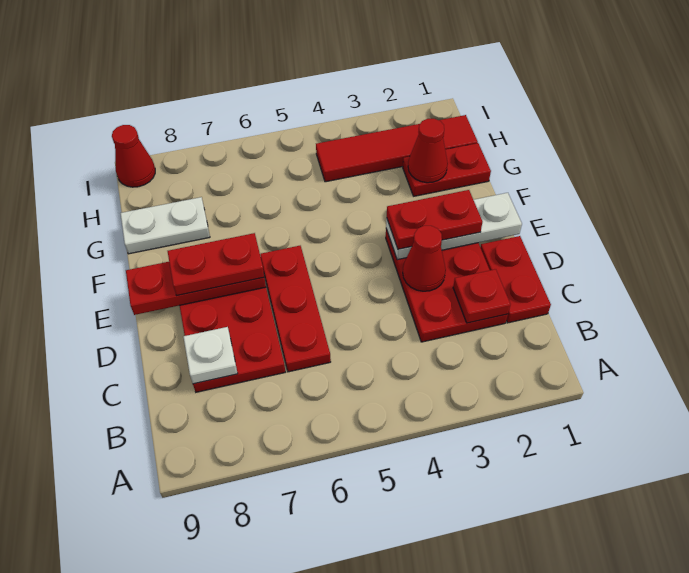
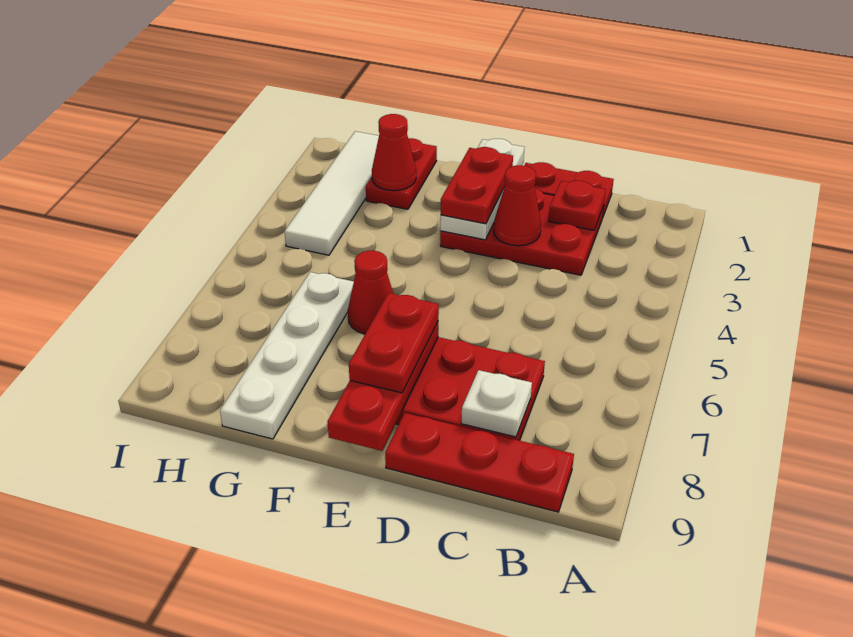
red plate C6:E6 level 1 -> red plate B9:D9 level 1
white plate G8:G9 level 1 -> white plate G6:G9 level 1
red tile H1:H4 level 1 -> white tile H1:H4 level 1
red cone I9 level 1 -> red cone F6 level 1

